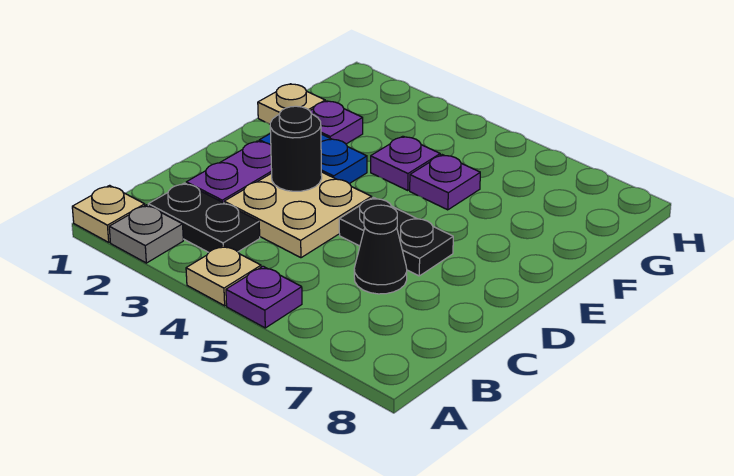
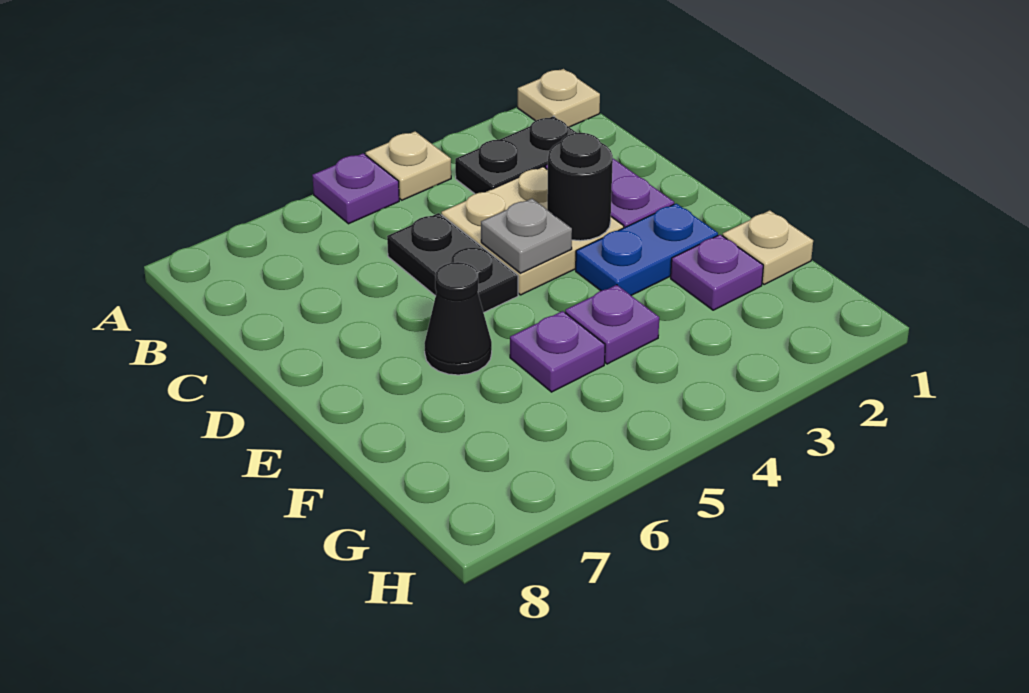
grey plate A2 level 1 -> grey plate D4 level 2
black cone C6 level 1 -> black cone E6 level 1
black plate D5:D6 level 1 -> black plate C5:D5 level 1

